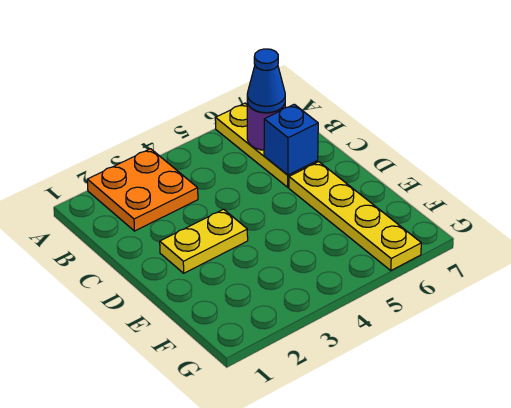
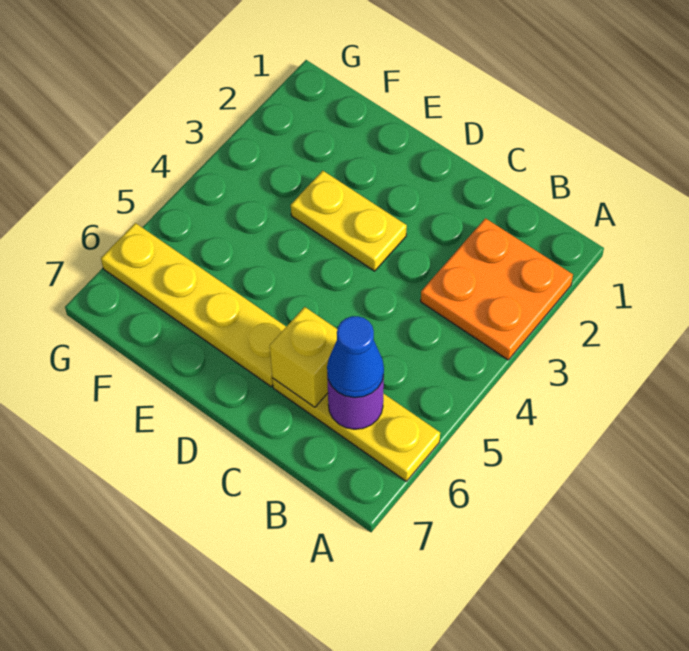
blue brick C6 level 2 -> yellow brick C6 level 2
yellow plate D2:D3 level 1 -> yellow plate D3:E3 level 1

